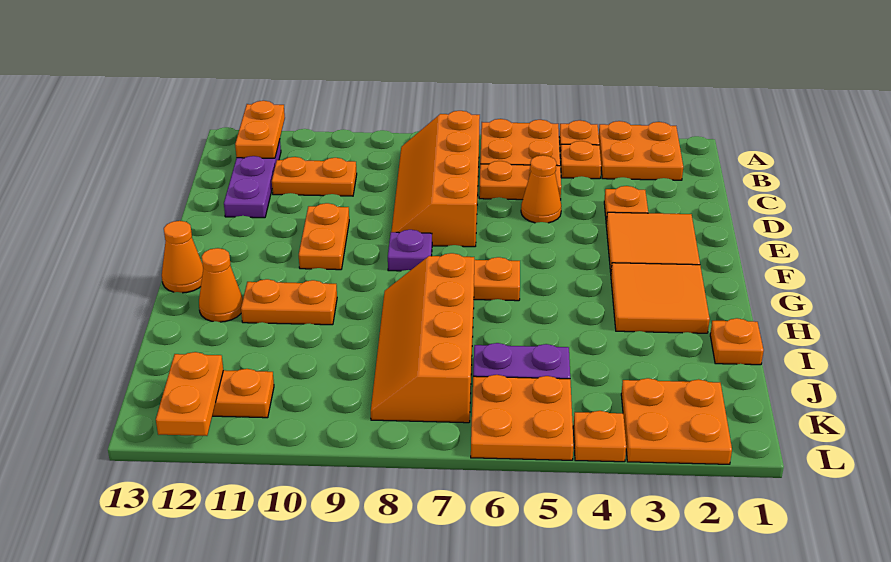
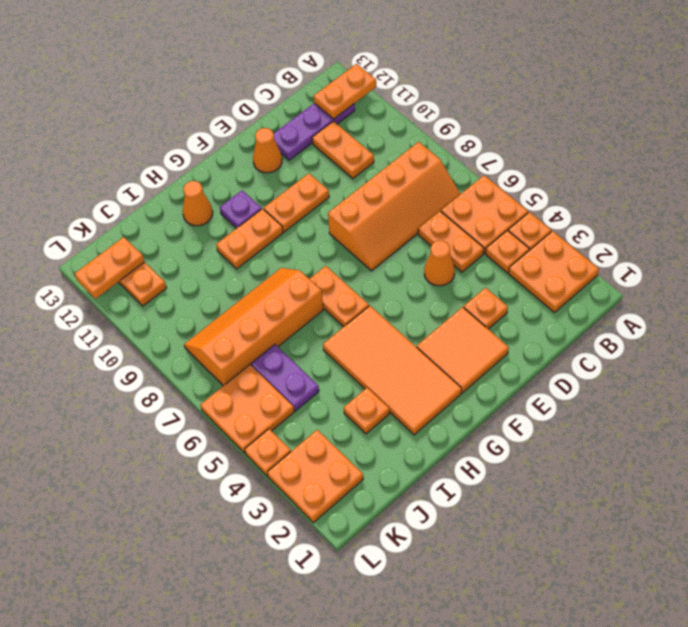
orange slope B7:E8 level 1 top 7 -> orange slope B7:E8 level 1 top 8
purple plate F8 level 1 -> purple plate G11 level 1
orange tile G2:H3 level 1 -> orange tile G2:H5 level 1
orange cone G13 level 1 -> orange cone E12 level 1
orange plate H10:H11 level 1 -> orange plate G10:H10 level 1
orange plate I1 level 1 -> orange plate I3 level 1

